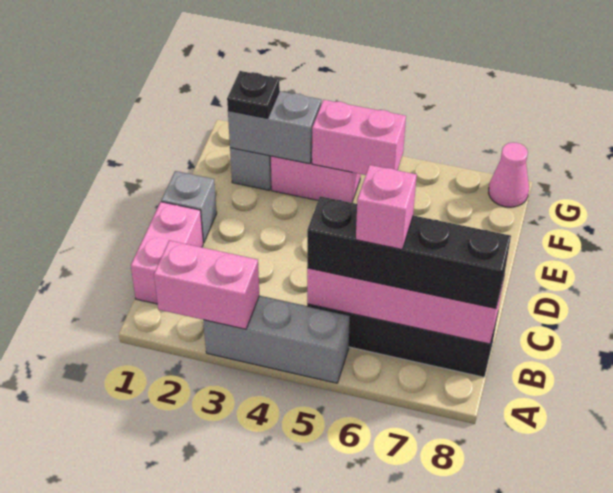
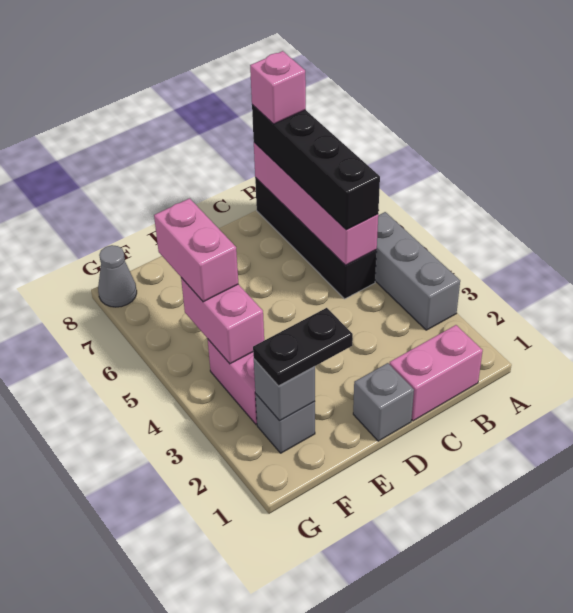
pink brick A2:A3 level 2 -> pink brick F5:F6 level 3
pink brick B6 level 4 -> pink brick B8 level 4
grey brick F2:F3 level 2 -> grey brick F2 level 2
black plate F2 level 3 -> black plate E2:F2 level 3
pink cone G8 level 1 -> grey cone G8 level 1

